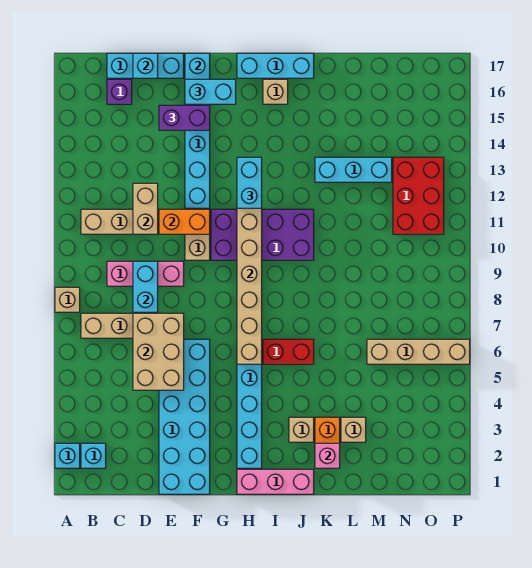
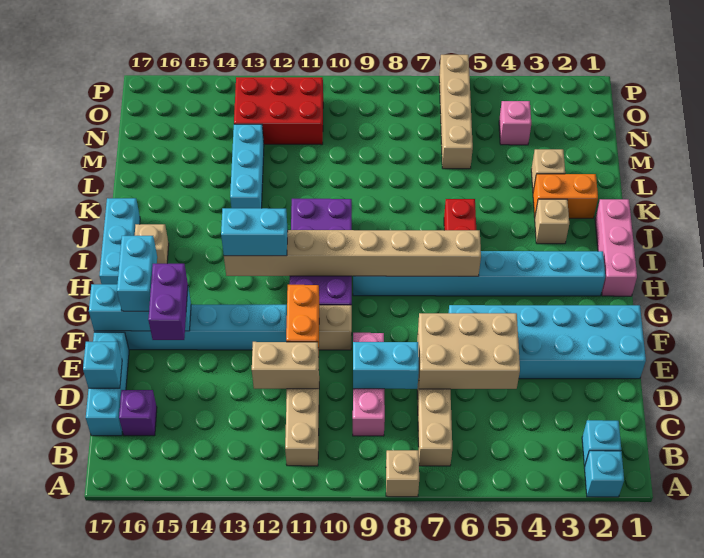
pink brick K2 level 2 -> pink brick N4 level 1

